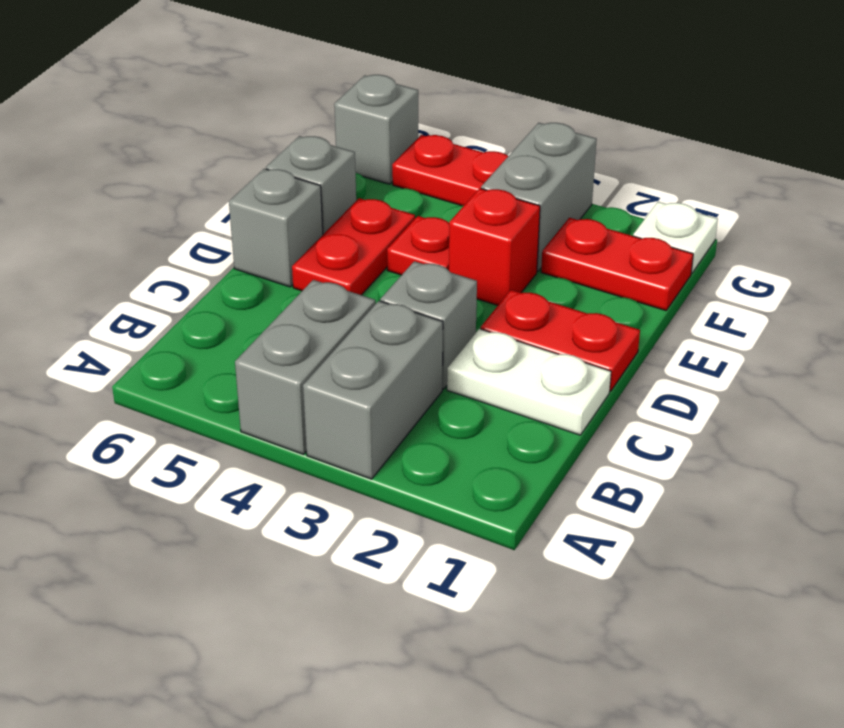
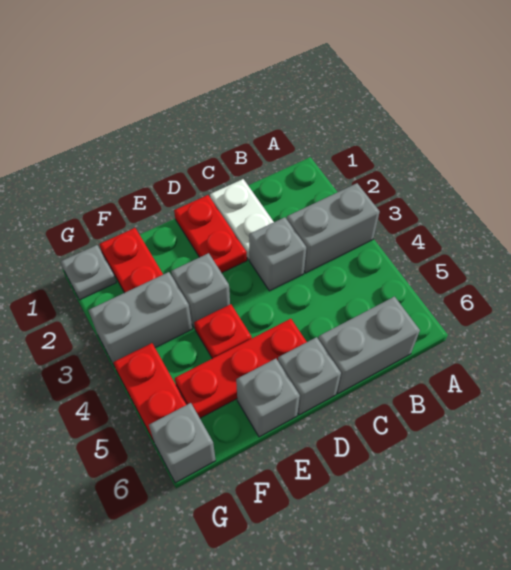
grey brick A4:B4 level 1 -> grey brick B6:C6 level 1
red plate D5:E5 level 1 -> red plate D5:F5 level 1
red brick E3 level 1 -> grey brick E3 level 1
white plate G1 level 1 -> grey plate G1 level 1

